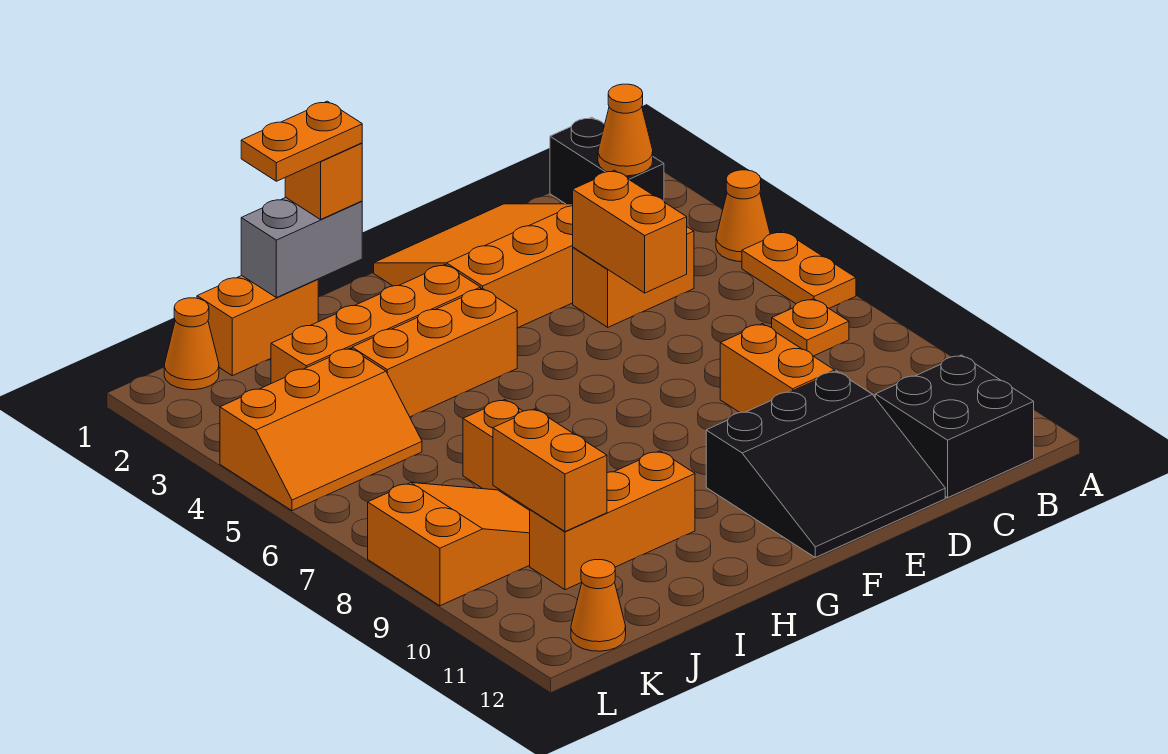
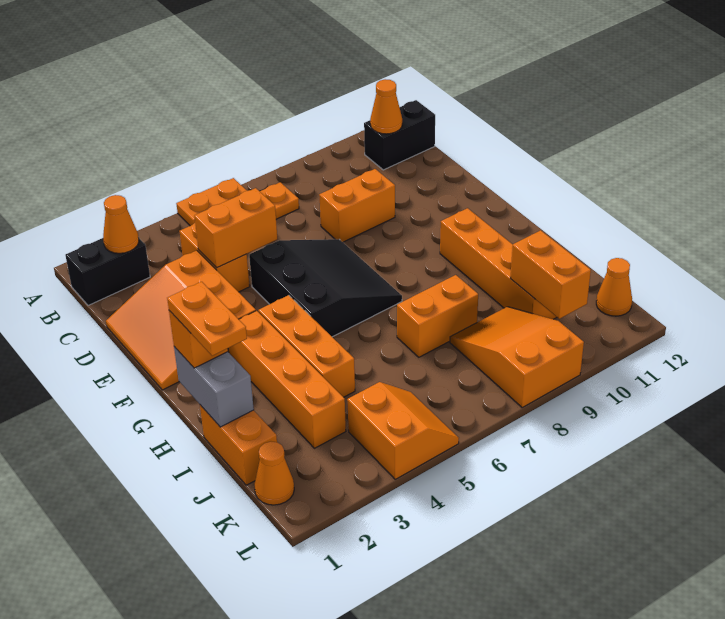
orange cone A4 level 1 -> orange cone B11 level 2
black brick B11:C12 level 1 -> black brick B11:B12 level 1
black slope D10:F12 level 1 top 10 -> black slope E5:G7 level 1 top 5
orange brick H10:J10 level 1 -> orange brick G10:J10 level 1
orange slope J4:L5 level 1 top 4 -> orange slope K4:L5 level 1 top 4
orange brick J9:J10 level 2 -> orange brick J10:K10 level 2

